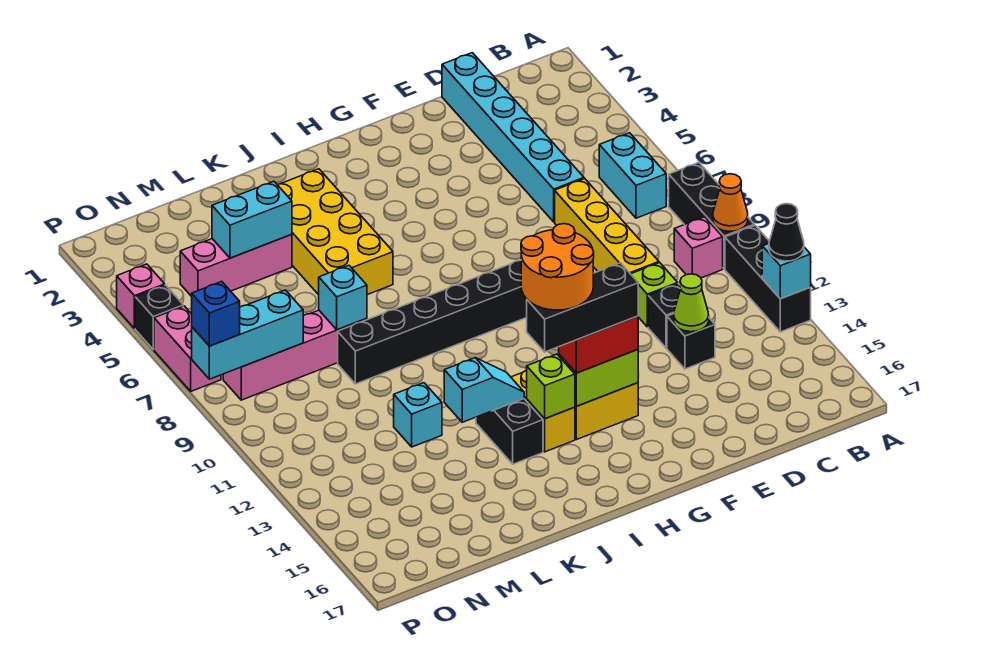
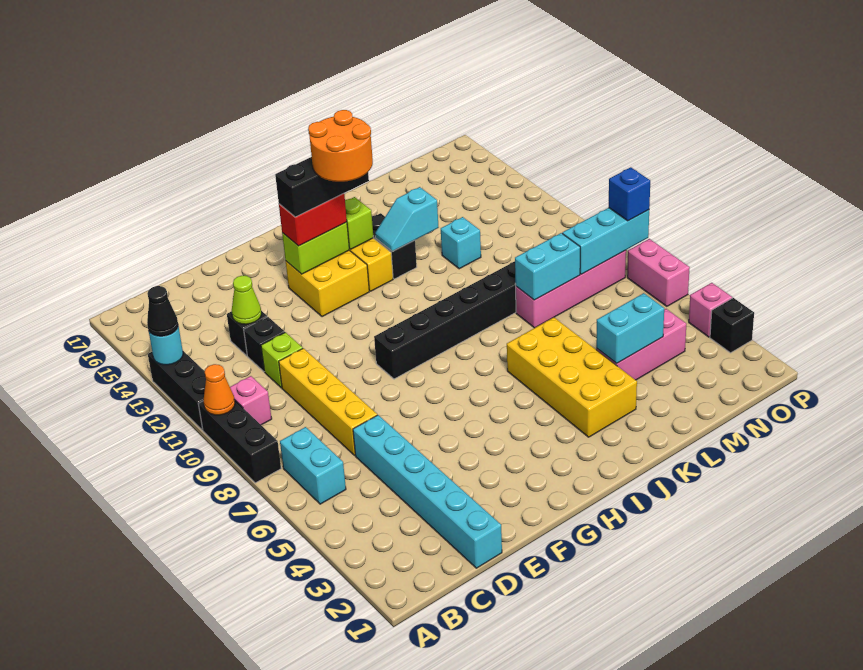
cyan brick A13 level 2 -> cyan round brick A13 level 2
cyan brick L8 level 2 -> cyan brick L8:M8 level 2
black brick P5 level 1 -> black brick P3 level 1

